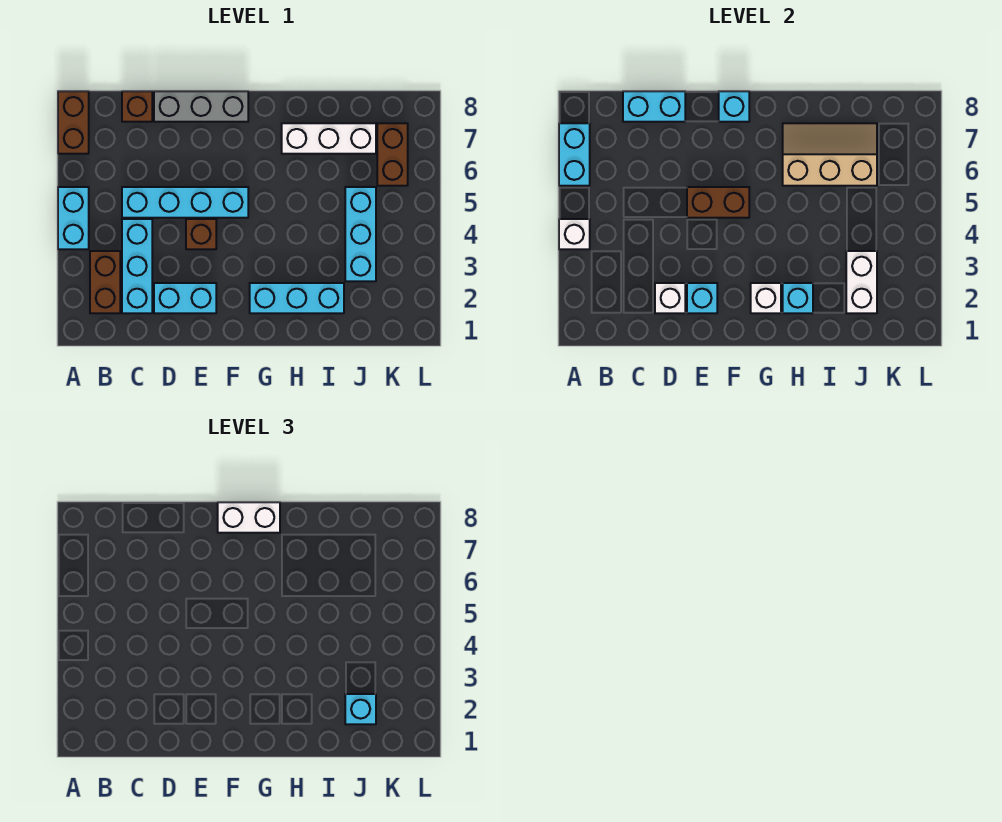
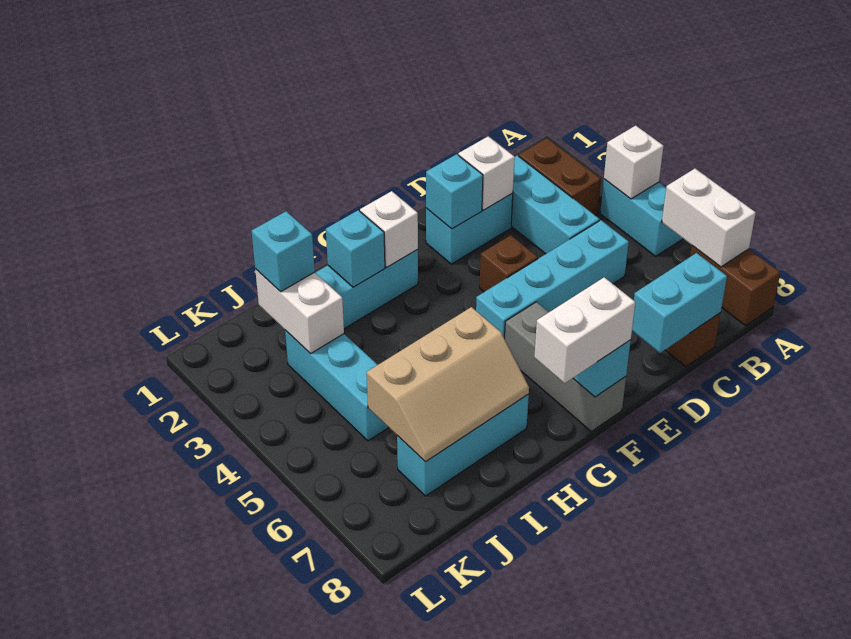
cyan brick A6:A7 level 2 -> white brick A6:A7 level 2
grey brick D8:F8 level 1 -> grey brick F6:F8 level 1
brown brick E5:F5 level 2 -> none
white brick H7:J7 level 1 -> cyan brick H7:J7 level 1
brown brick K6:K7 level 1 -> none

